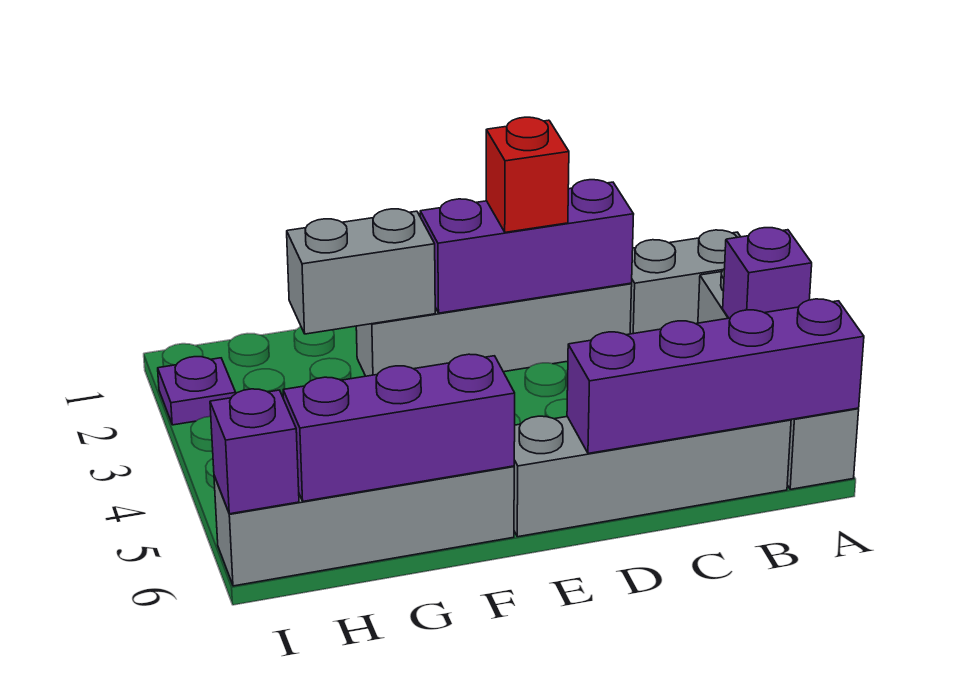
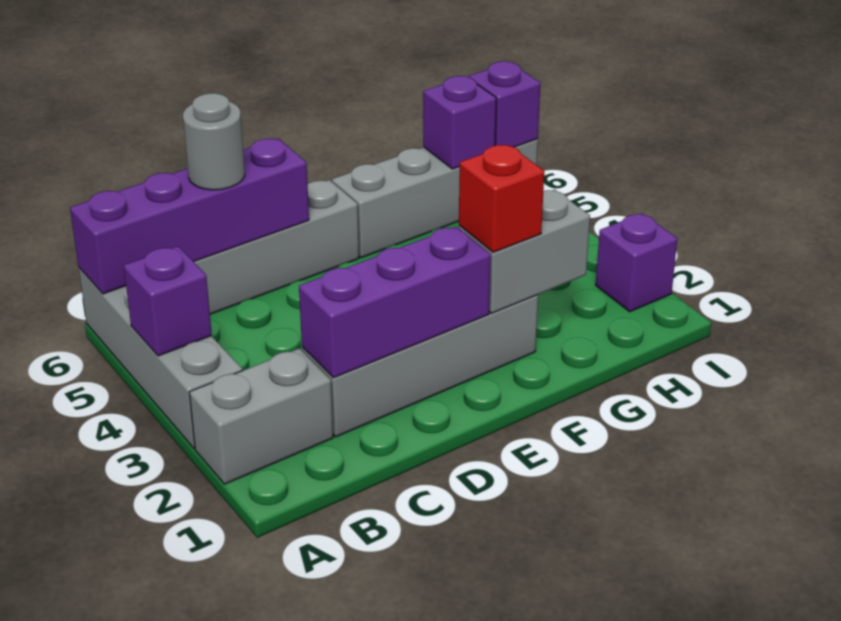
none -> grey round brick C6 level 3
red brick D2 level 3 -> red brick F2 level 3
purple brick F6:H6 level 2 -> purple brick H6 level 2
purple plate I2 level 1 -> purple brick I2 level 1

